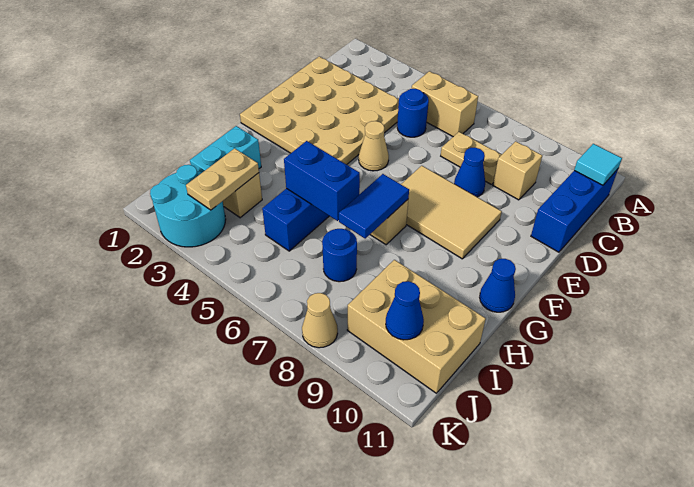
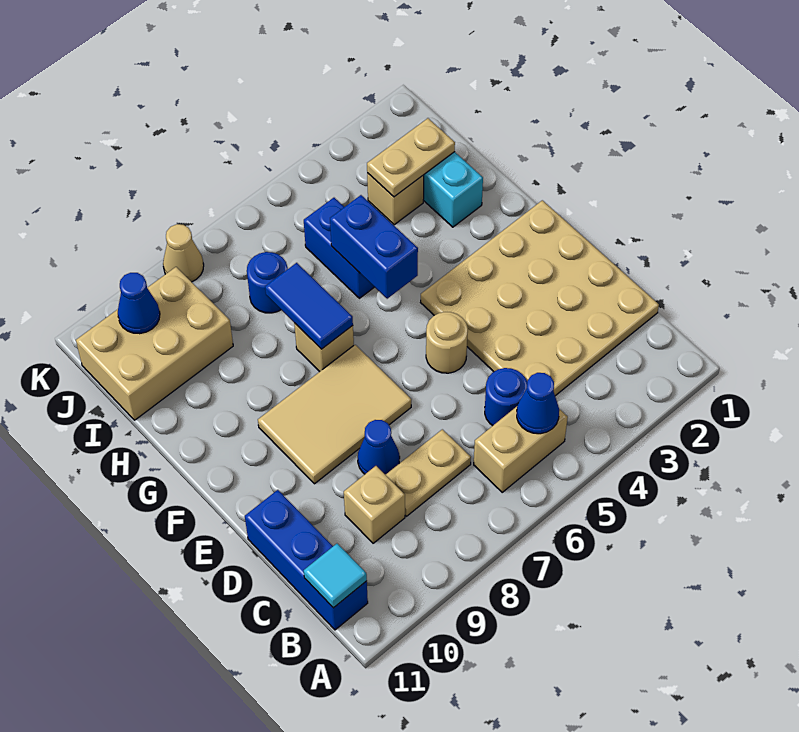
tan cone E5 level 1 -> tan round brick E5 level 1
blue cone G11 level 1 -> blue cone B5 level 2
blue brick H5:H6 level 2 -> blue brick G5:H5 level 2
tan plate I3:J3 level 2 -> tan plate I2:I3 level 2
cyan round brick J2:K3 level 1 -> none

